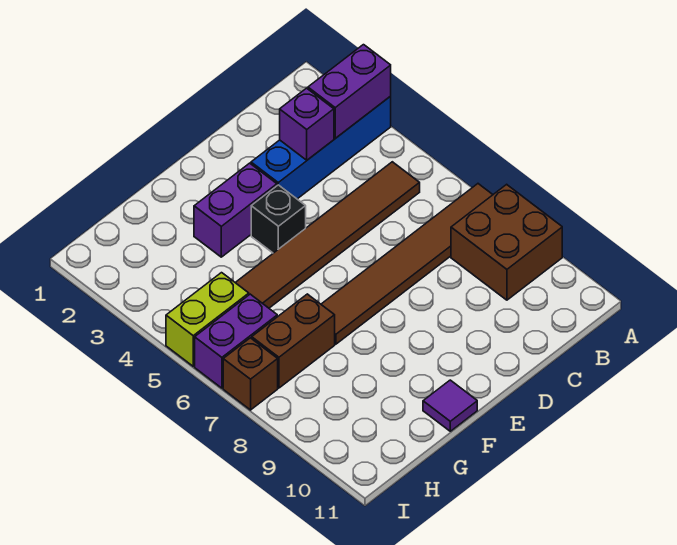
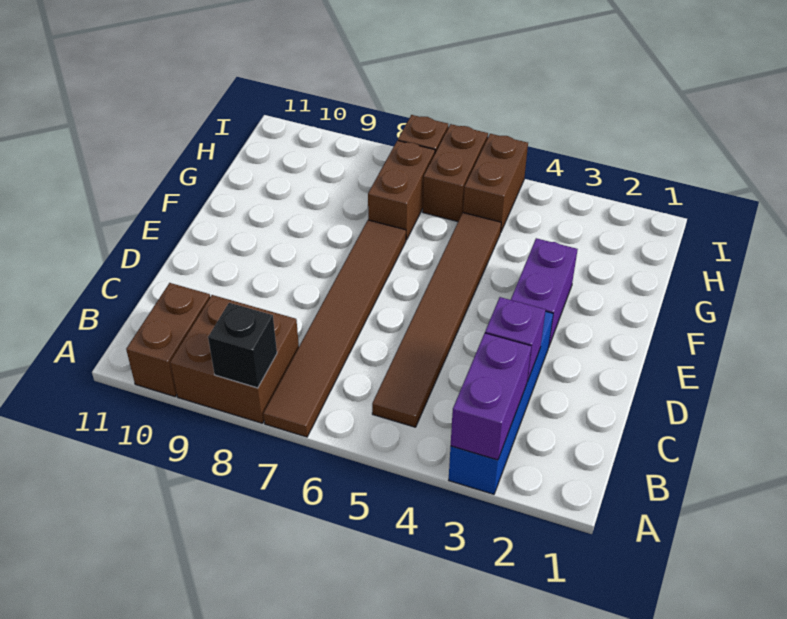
none -> brown brick A10:B10 level 1
black brick E4 level 1 -> black brick A8 level 2
purple tile F11 level 1 -> none
lime brick H5:I5 level 1 -> brown brick H5:I5 level 1
purple brick H6:I6 level 1 -> brown brick H6:I6 level 1

